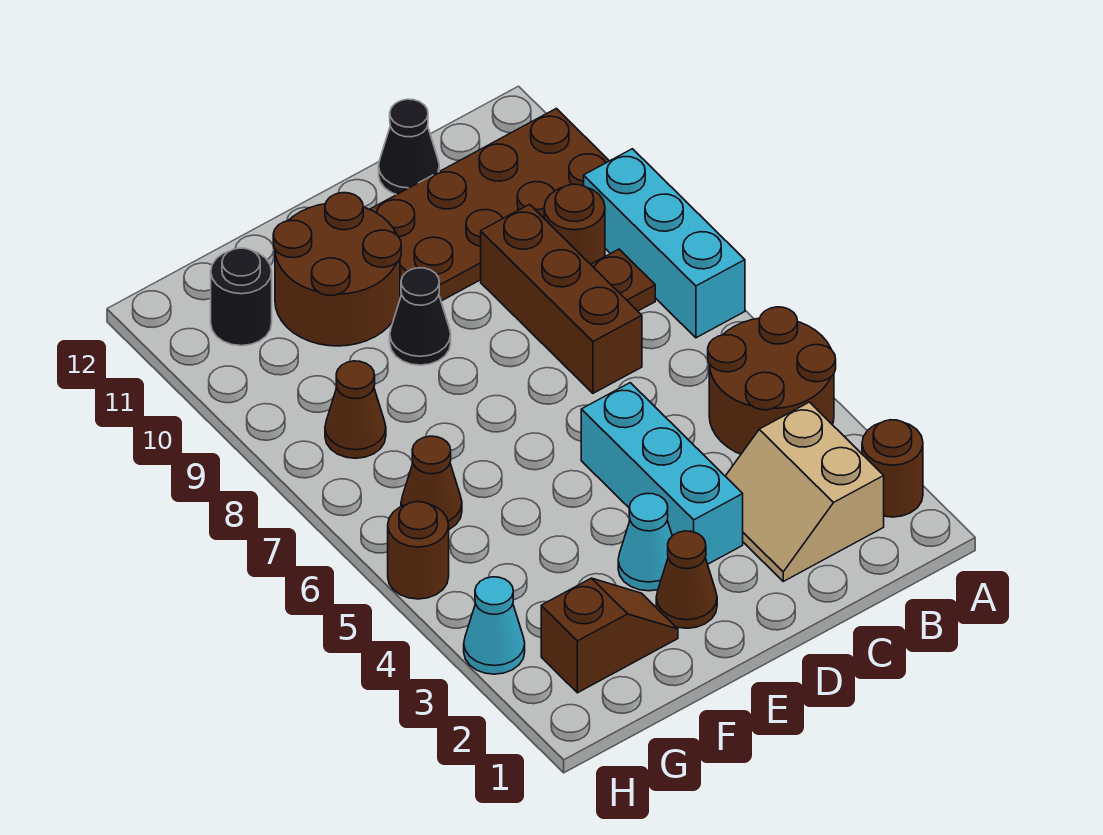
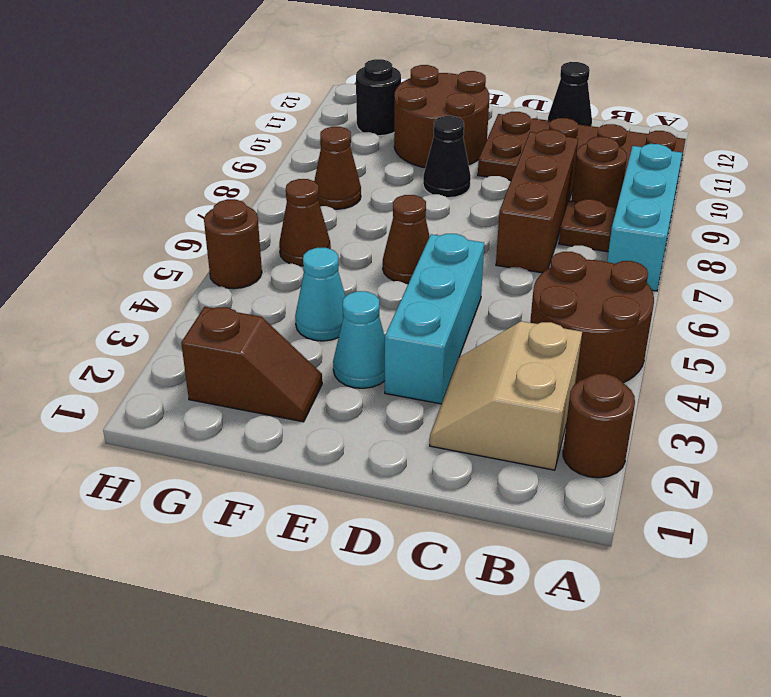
brown cone E2 level 1 -> brown cone E6 level 1
cyan cone H3 level 1 -> cyan cone F4 level 1

